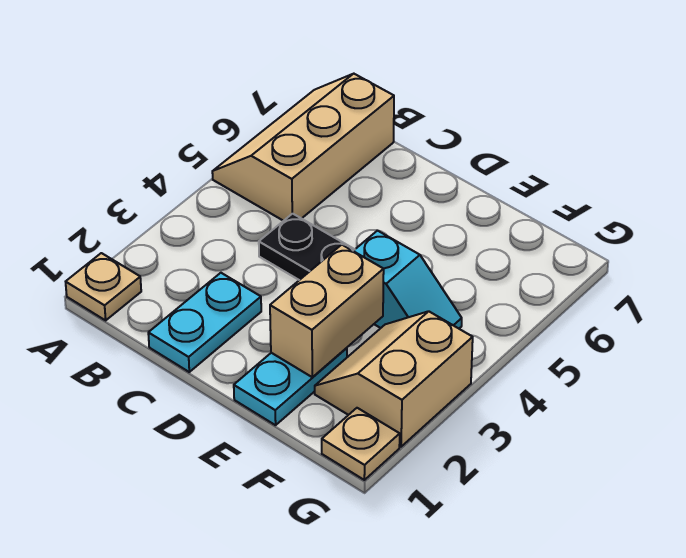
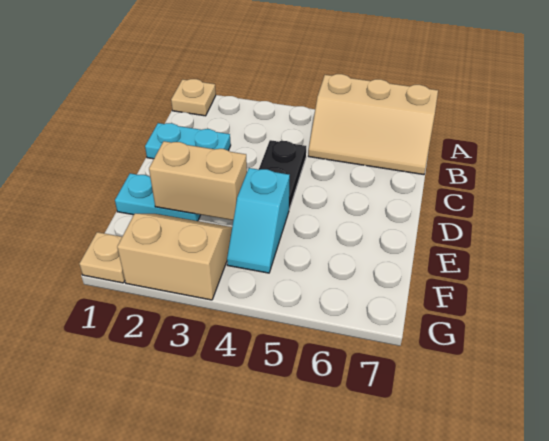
tan slope A5:B7 level 1 top B -> tan slope A5:B7 level 1 top A

